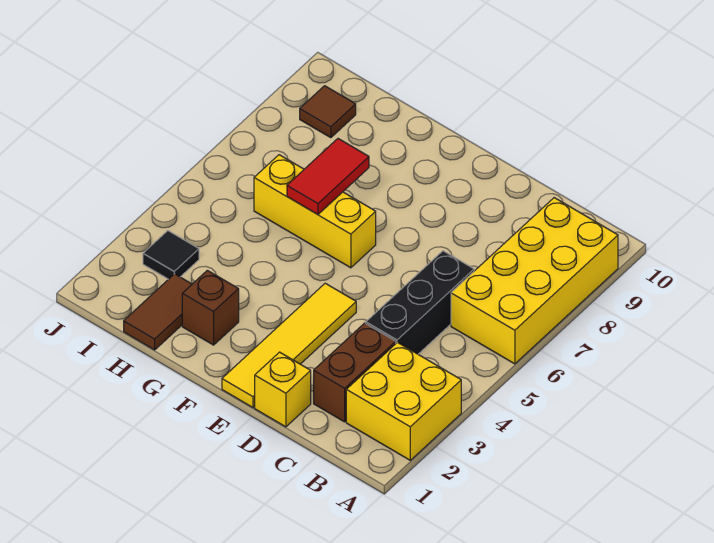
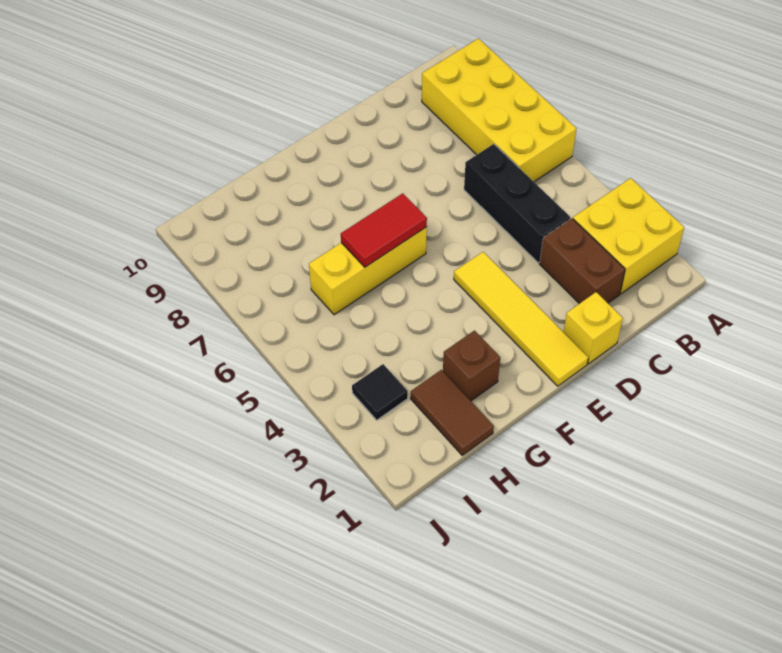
red tile G6:G7 level 2 -> red tile F6:G6 level 2
brown tile I9 level 1 -> none

